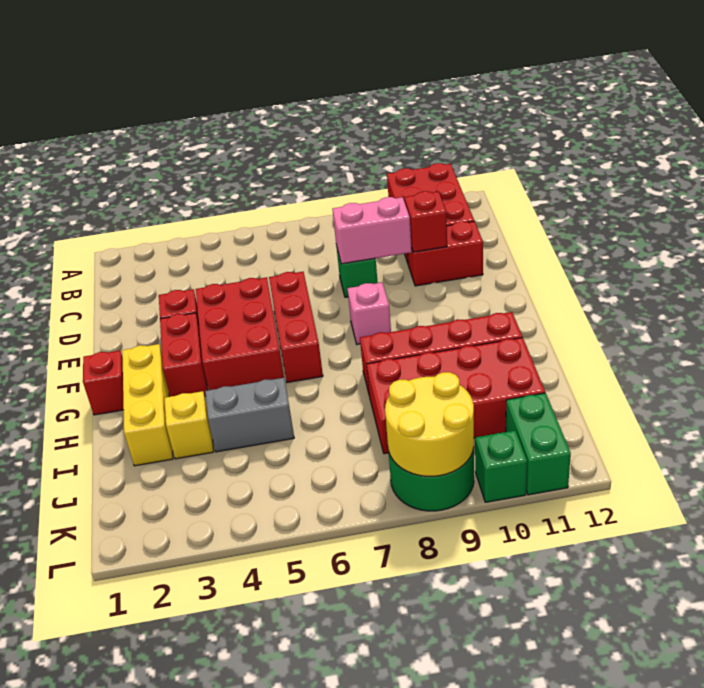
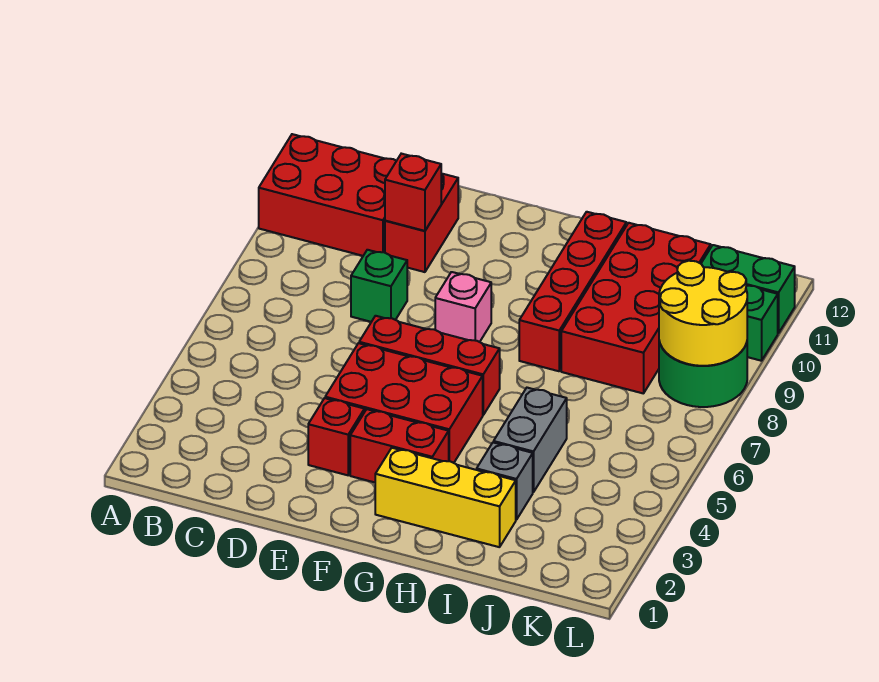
pink brick D8:D9 level 2 -> none
red brick G1 level 1 -> none
yellow brick I3 level 1 -> grey brick I3 level 1

